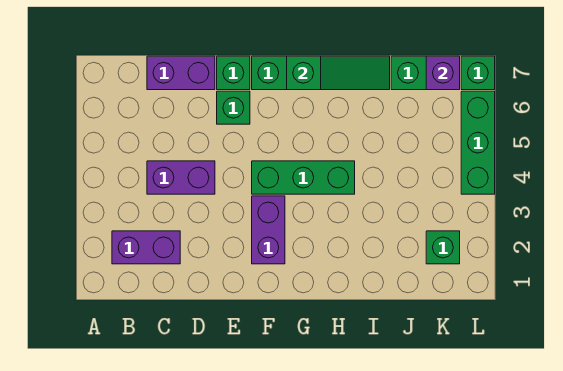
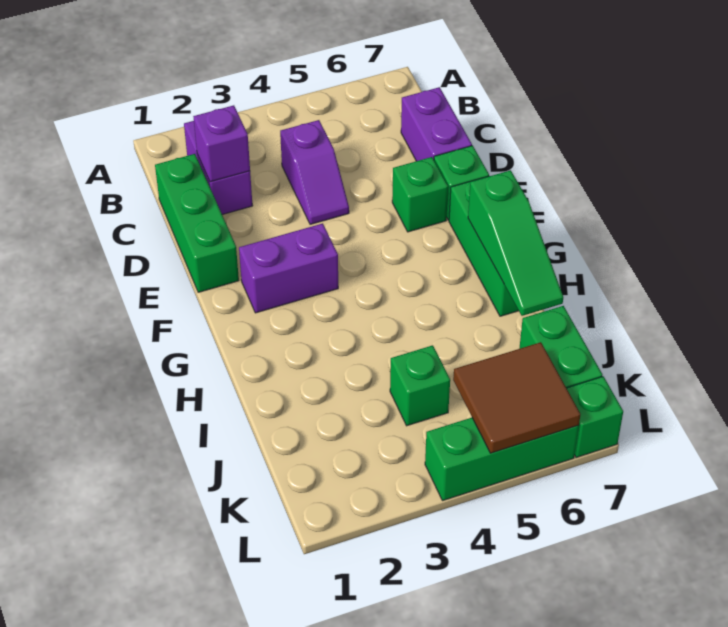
purple brick C4:D4 level 1 -> purple slope C4:D4 level 1 top C
green brick F4:H4 level 1 -> green brick C1:E1 level 1
green brick K2 level 1 -> green brick J4 level 1
none -> brown tile K5:L6 level 2
purple brick K7 level 2 -> purple brick C2 level 2

